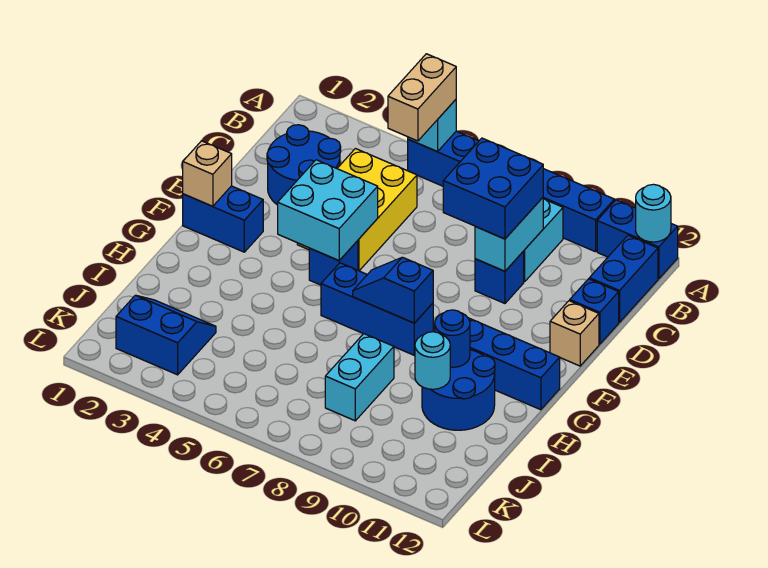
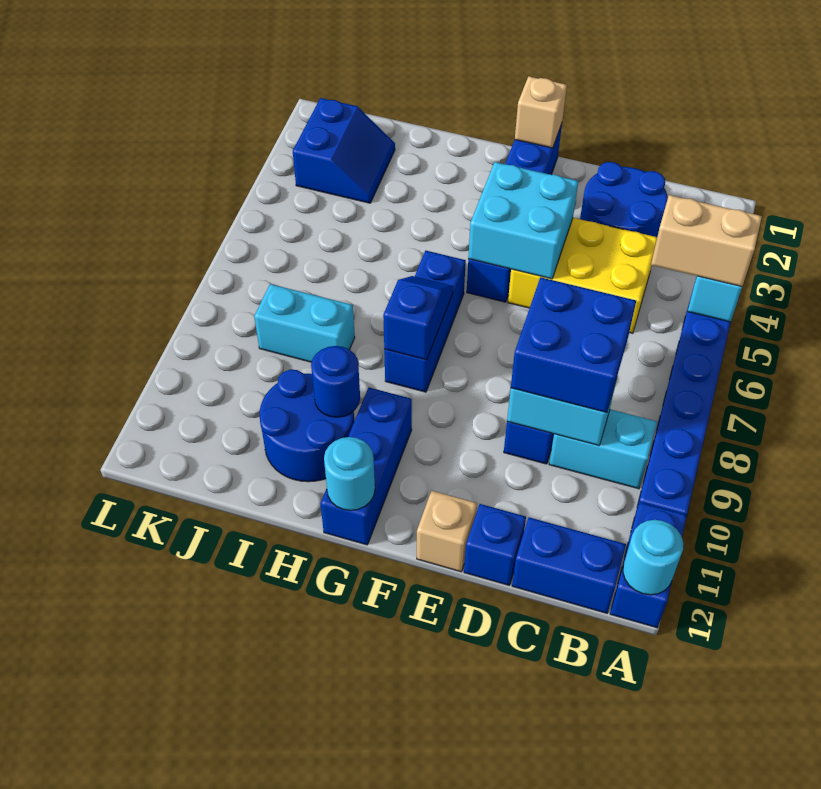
cyan round brick I10 level 2 -> cyan round brick G12 level 2

